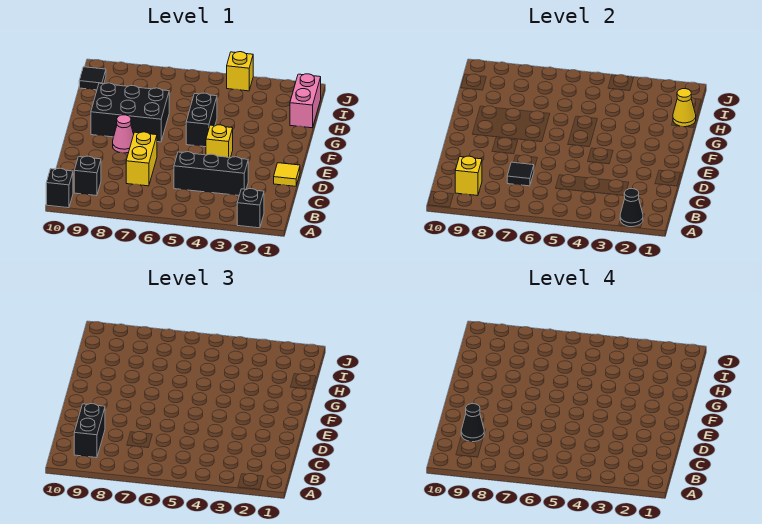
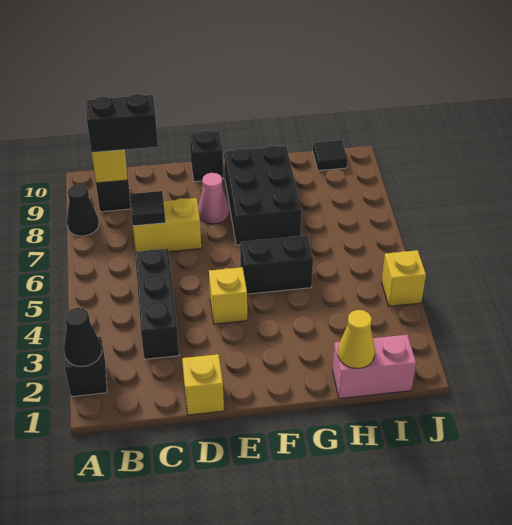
black brick A10 level 1 -> black brick E10 level 1
black cone C9 level 4 -> black cone A8 level 1
yellow tile D1 level 1 -> yellow brick D1 level 1

